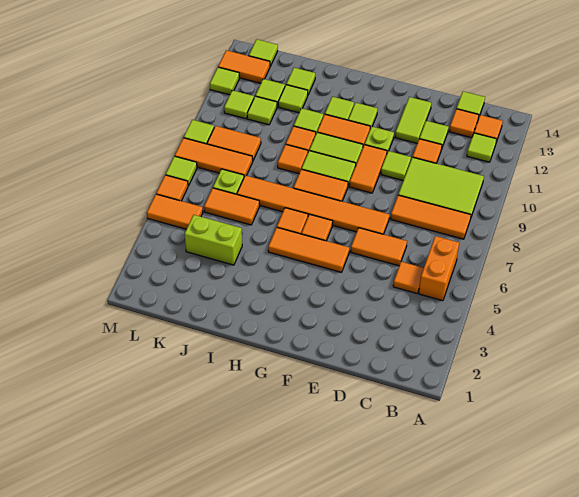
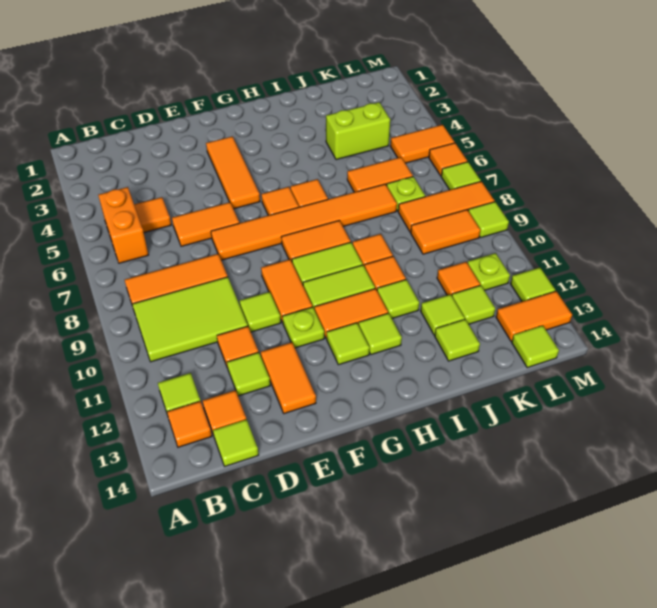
lime tile E12:E13 level 1 -> orange tile E12:E13 level 1
orange tile F5:H5 level 1 -> orange tile F3:F5 level 1
lime tile K11 level 1 -> orange tile K11 level 1
lime tile L11 level 1 -> lime plate L11 level 1

